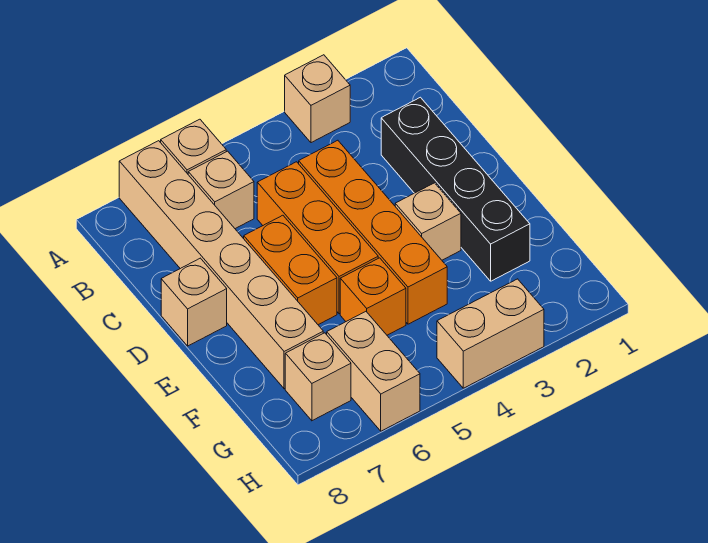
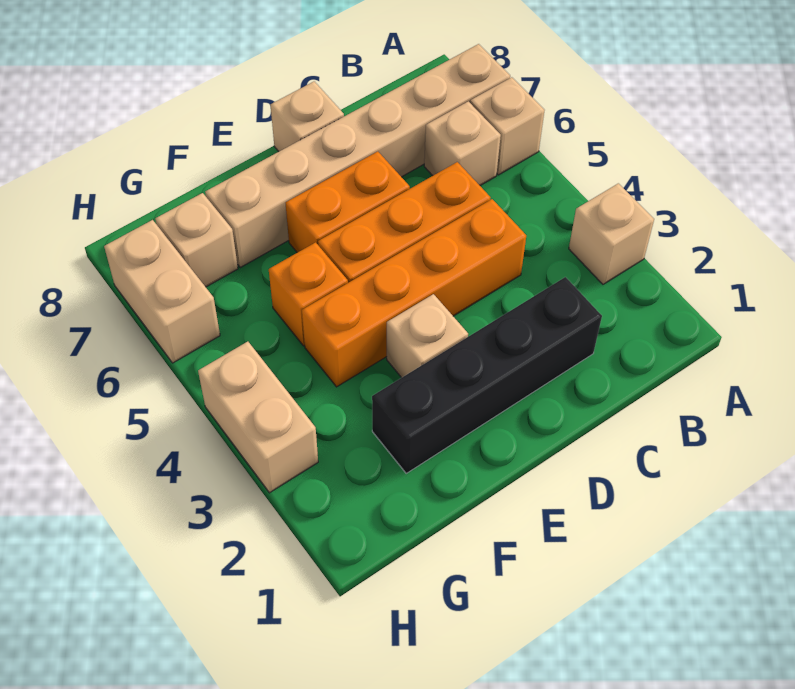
tan brick G6:H6 level 1 -> tan brick H6:H7 level 1

